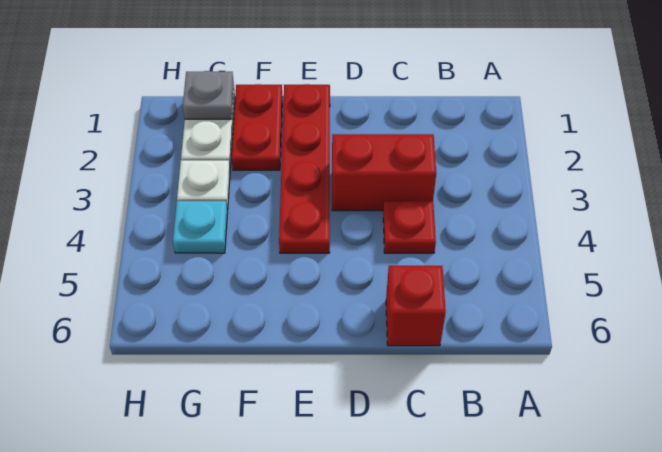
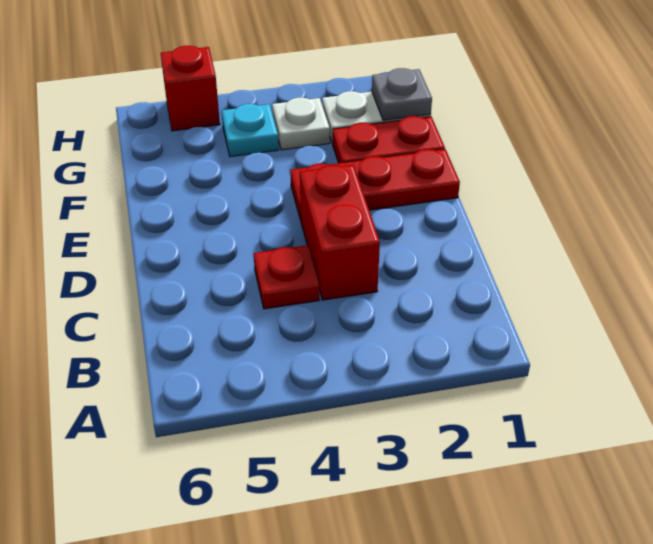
red brick C6 level 1 -> red brick H5 level 1
red plate E1:E4 level 1 -> red plate E1:E3 level 1

